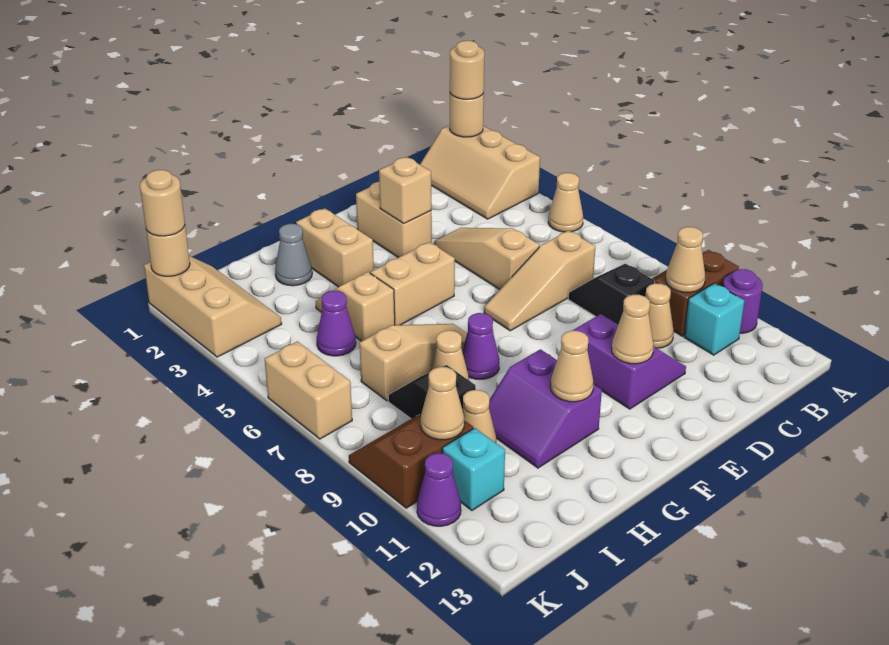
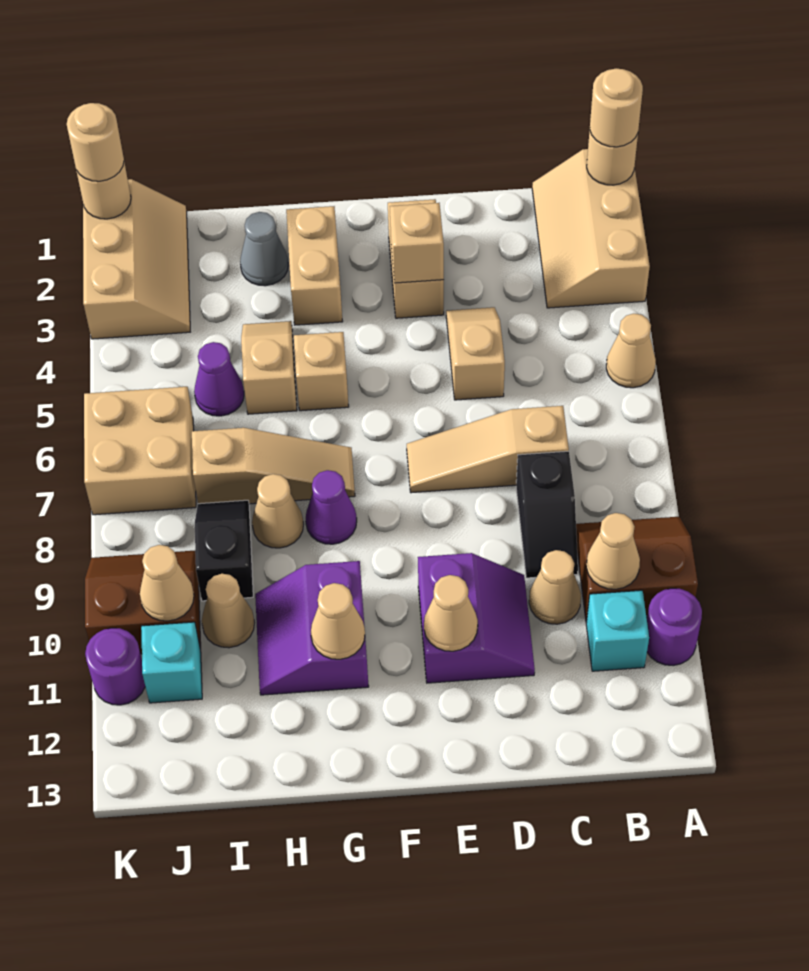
black slope C8:C9 level 1 top 9 -> black slope C8:C9 level 1 top 8
tan slope D4:D6 level 1 top 6 -> tan slope D4:D5 level 1 top 5
tan brick F5:G5 level 1 -> tan brick G5 level 1
tan brick K6:K7 level 1 -> tan brick J6:K7 level 1
purple cone K11 level 1 -> purple round brick K11 level 1

